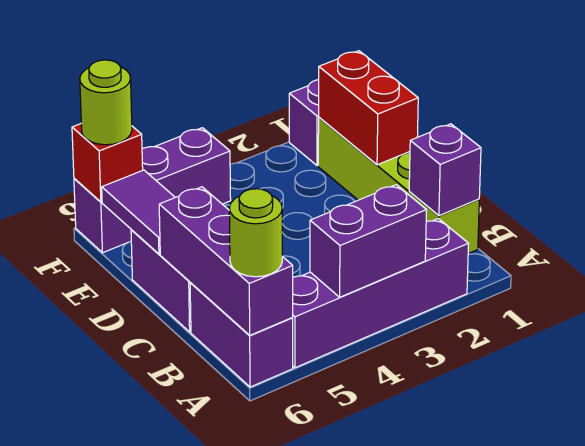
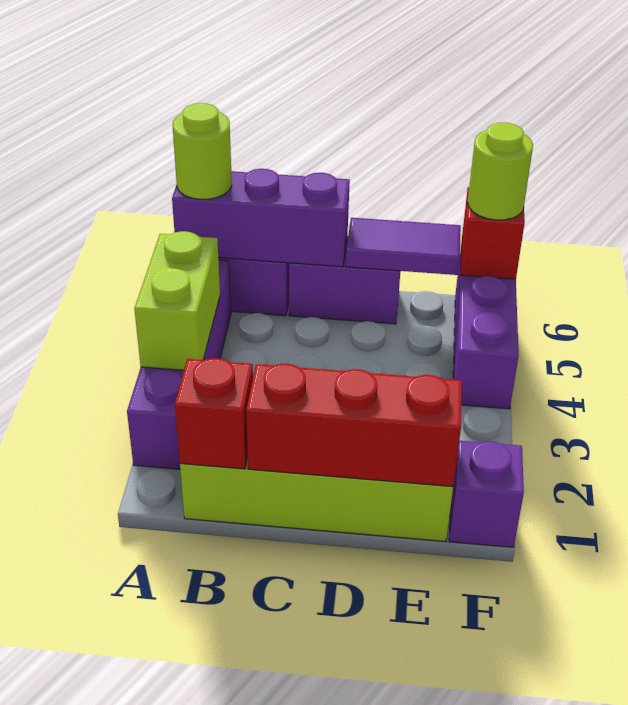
purple brick A3:A4 level 2 -> lime brick A3:A4 level 2
purple brick B1 level 2 -> red brick B1 level 2
red brick D1:E1 level 2 -> red brick C1:E1 level 2

